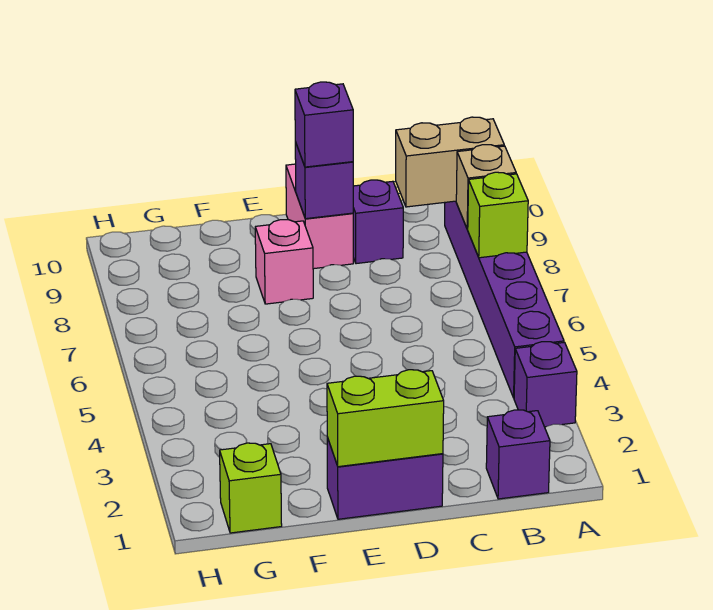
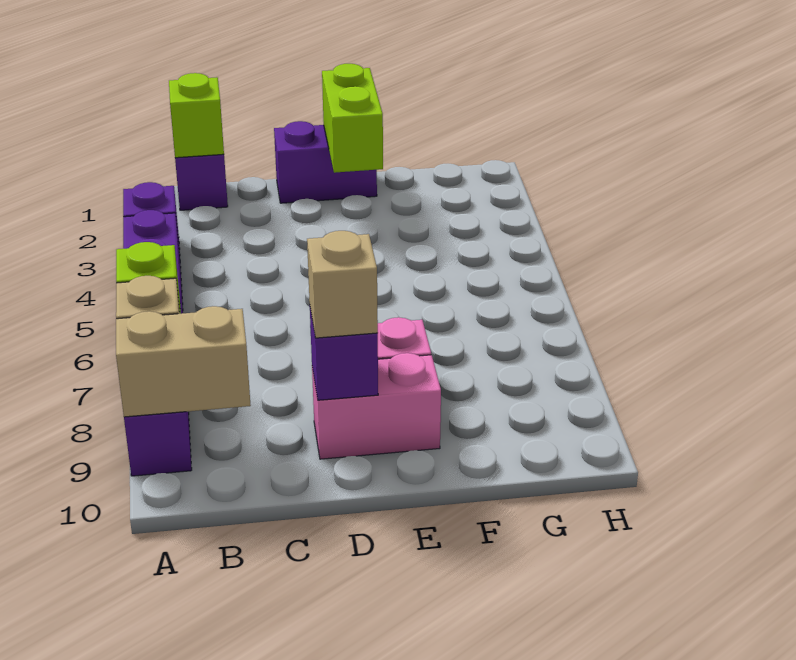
purple brick C9 level 1 -> none
lime brick D1:E1 level 2 -> lime brick E1:E2 level 2
pink brick D9:D10 level 1 -> pink brick D9:E9 level 1
purple brick D9 level 3 -> tan brick D9 level 3
lime brick G1 level 1 -> lime brick B1 level 2

